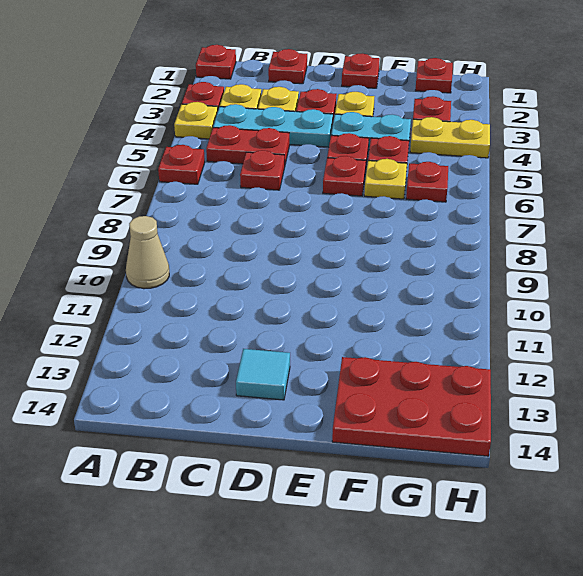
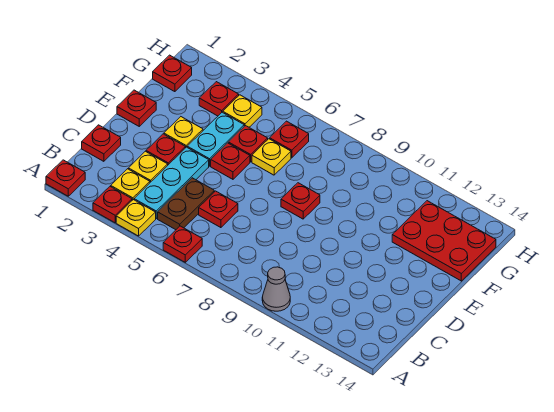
tan cone A10 level 1 -> grey cone A10 level 1
red plate B5:C5 level 1 -> brown plate B5:C5 level 1
cyan tile D13 level 1 -> none
red plate E6 level 1 -> red plate E8 level 1
red plate F13:H14 level 1 -> red plate F12:G14 level 1
yellow plate G4:H4 level 1 -> yellow plate G4 level 1

